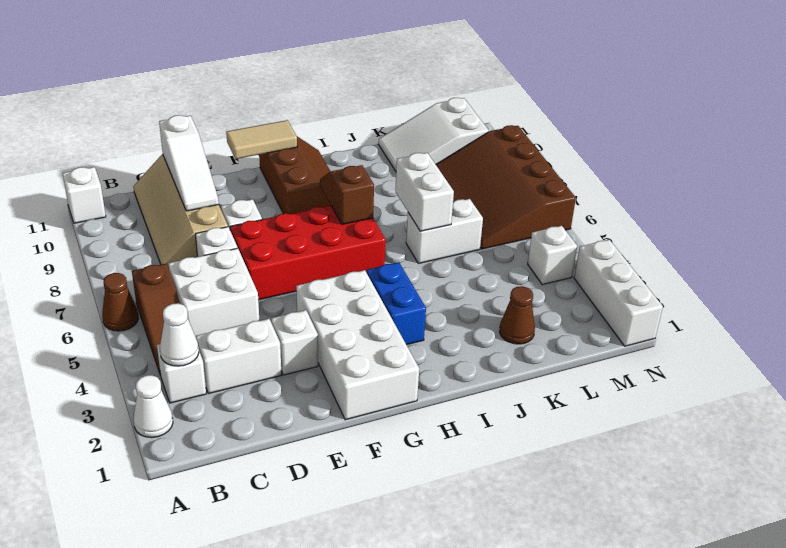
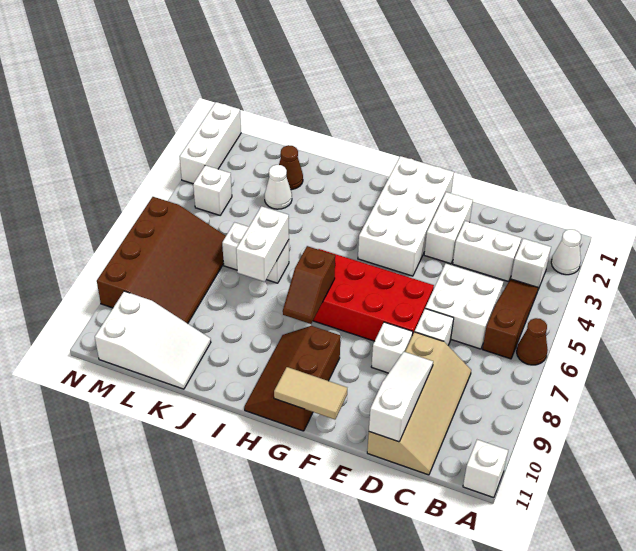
white cone B3 level 2 -> white cone K3 level 1
white brick E3 level 1 -> white brick E2:E3 level 1
blue brick H3:H4 level 1 -> none

